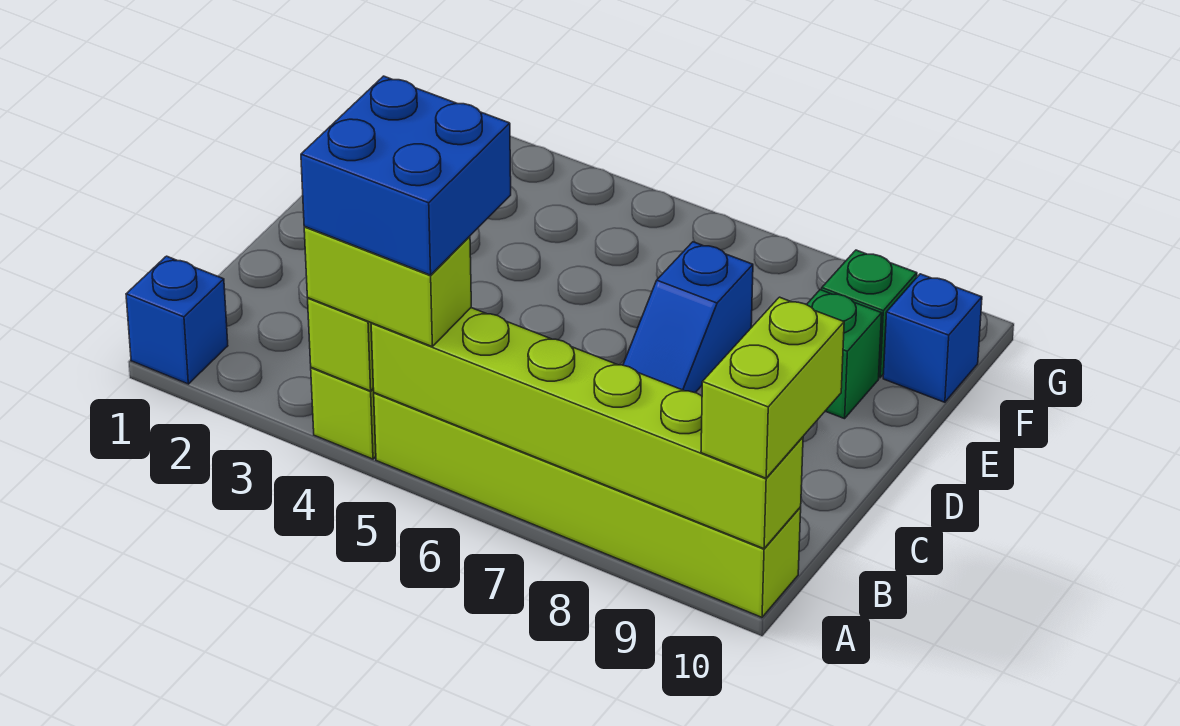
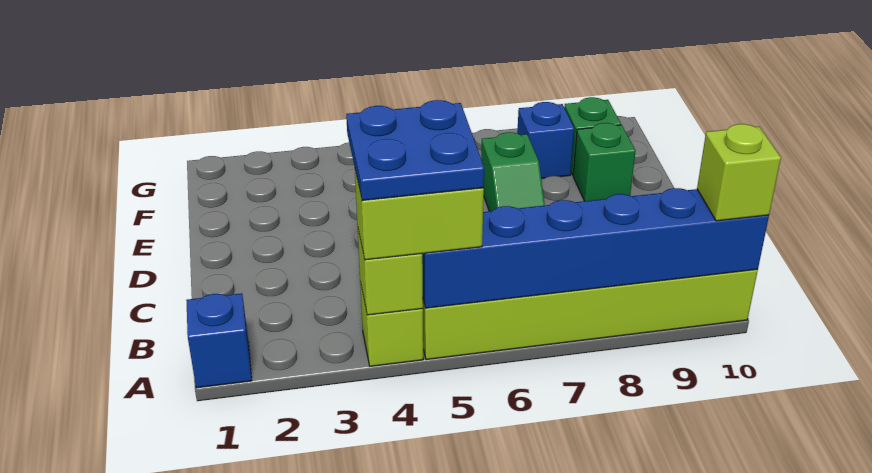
blue brick A4:B5 level 4 -> blue plate A4:B5 level 4
lime brick A5:A10 level 2 -> blue brick A5:A10 level 2
lime brick A10:B10 level 3 -> lime brick A10 level 3
blue slope D7:E7 level 1 top E -> green slope D7:E7 level 1 top E
blue brick F10 level 1 -> blue brick F8 level 1

